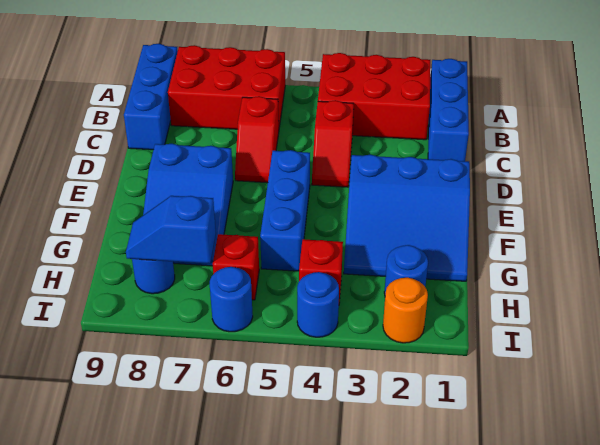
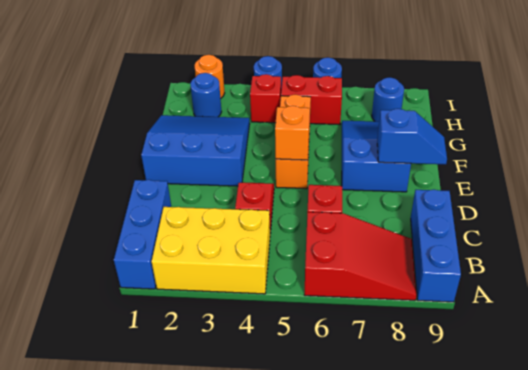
red brick A2:B4 level 1 -> yellow brick A2:B4 level 1
red brick A6:B8 level 1 -> red slope A6:B8 level 1 top 6
blue brick E5:G5 level 1 -> orange brick E5:G5 level 1
none -> orange brick E5 level 2
red brick H6 level 1 -> red brick H5:H6 level 1
blue slope H7:H8 level 2 top 7 -> blue slope E8:E9 level 2 top 8

